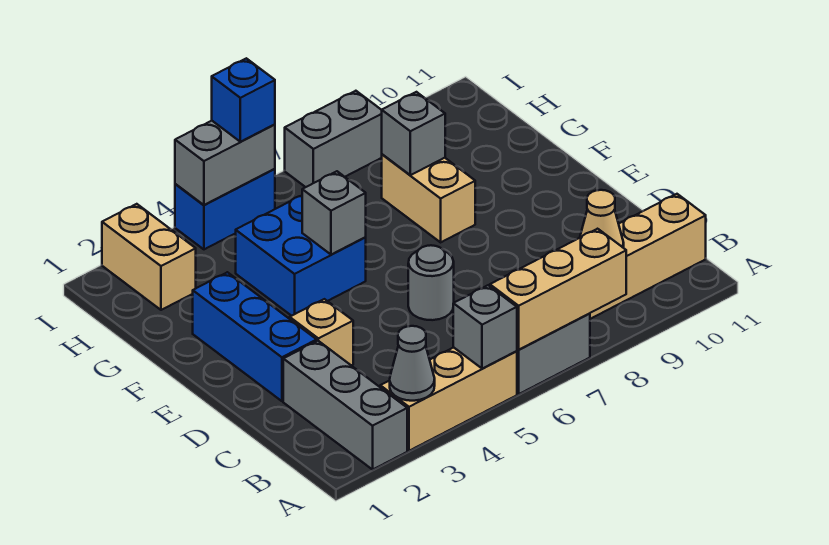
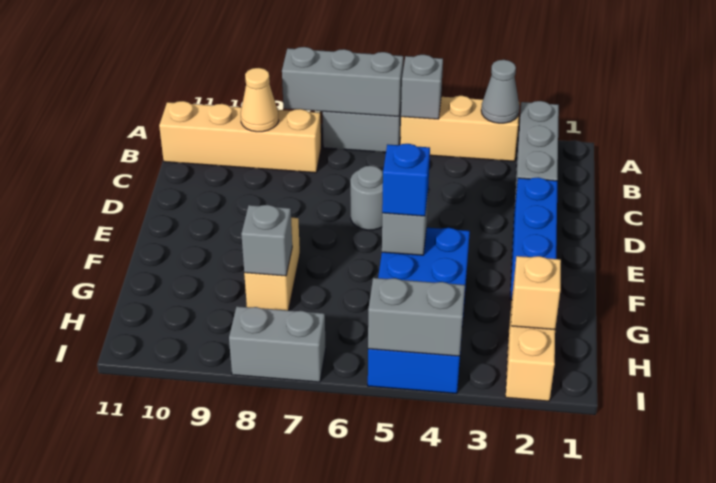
tan brick A6:A8 level 2 -> grey brick A6:A8 level 2
tan brick D3 level 1 -> tan brick H2 level 2
blue brick I5 level 3 -> blue brick F5 level 3

